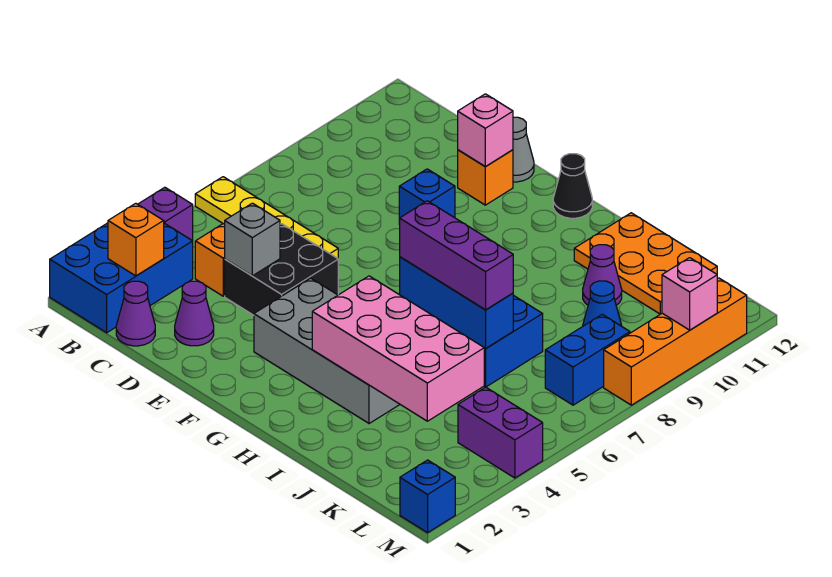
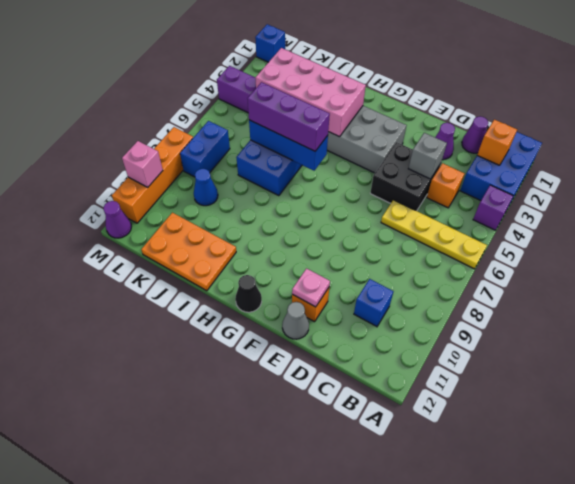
blue brick E9 level 1 -> blue brick C10 level 1
pink brick E11 level 2 -> pink plate E11 level 2
purple cone J10 level 1 -> purple cone M12 level 1

